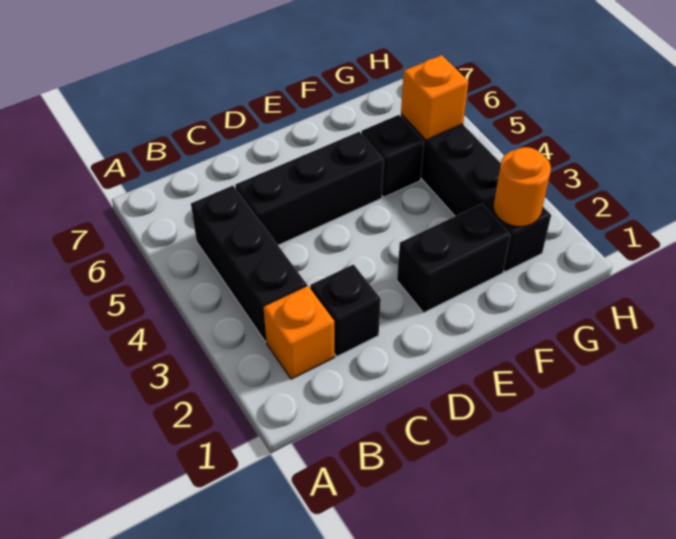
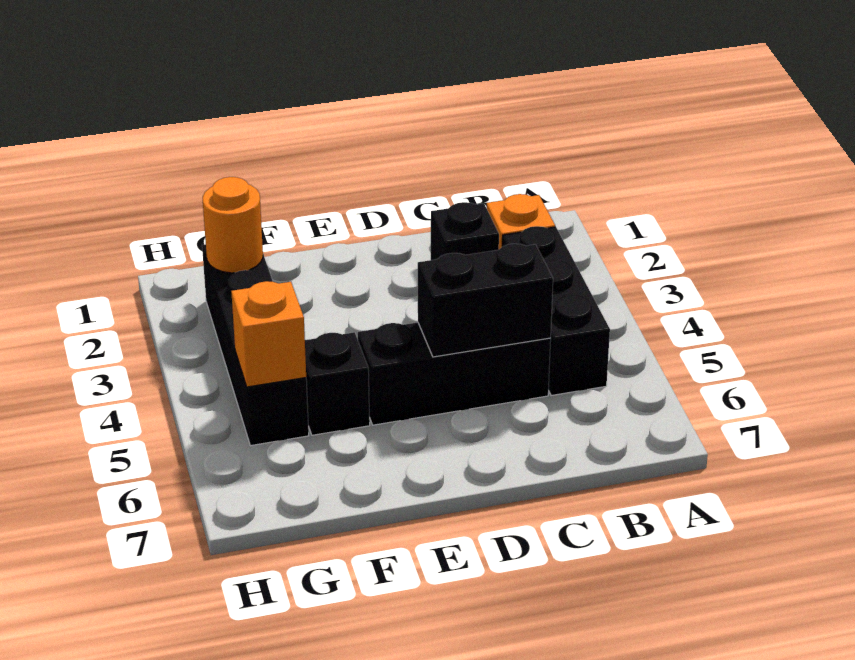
black brick E2:F2 level 1 -> black brick C5:D5 level 2

